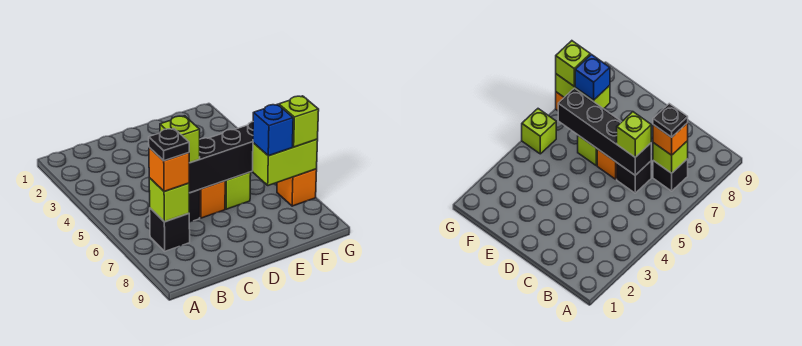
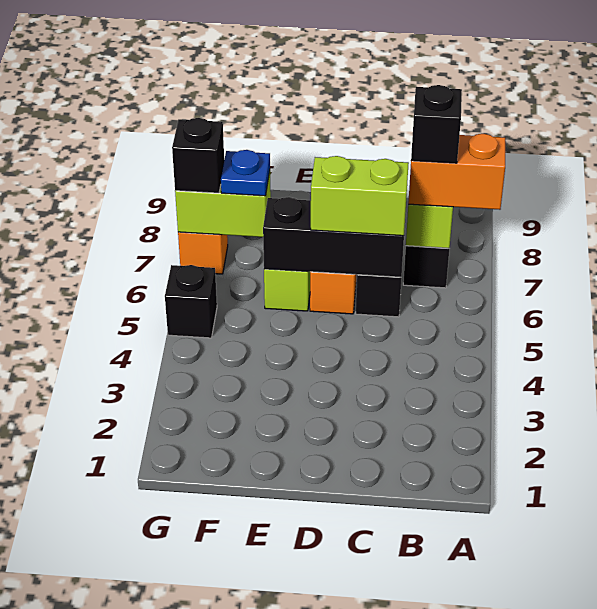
orange brick B7 level 3 -> orange brick A7:B7 level 3
black plate B7 level 4 -> black brick B7 level 4
black brick C6:F6 level 2 -> black brick C6:E6 level 2
lime brick C6 level 3 -> lime brick C6:D6 level 3
blue brick F7 level 3 -> blue plate F7 level 3
lime brick G5 level 1 -> black brick G5 level 1
lime brick G7 level 3 -> black brick G7 level 3

